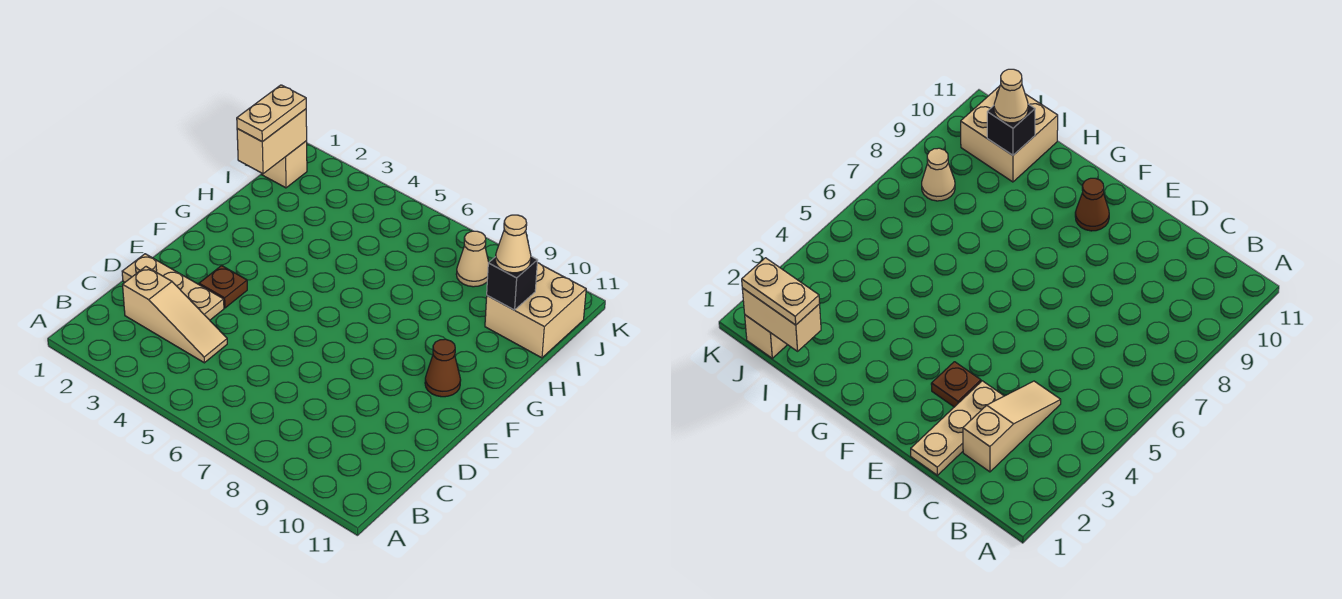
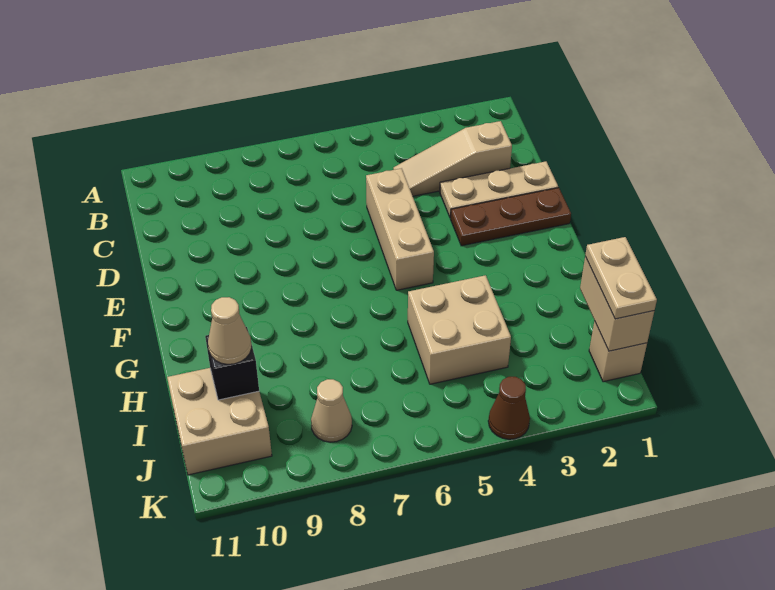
none -> tan brick D5:F5 level 1
brown plate E3 level 1 -> brown plate E1:E3 level 1
brown cone F10 level 1 -> brown cone K4 level 1
none -> tan brick H4:I5 level 1

